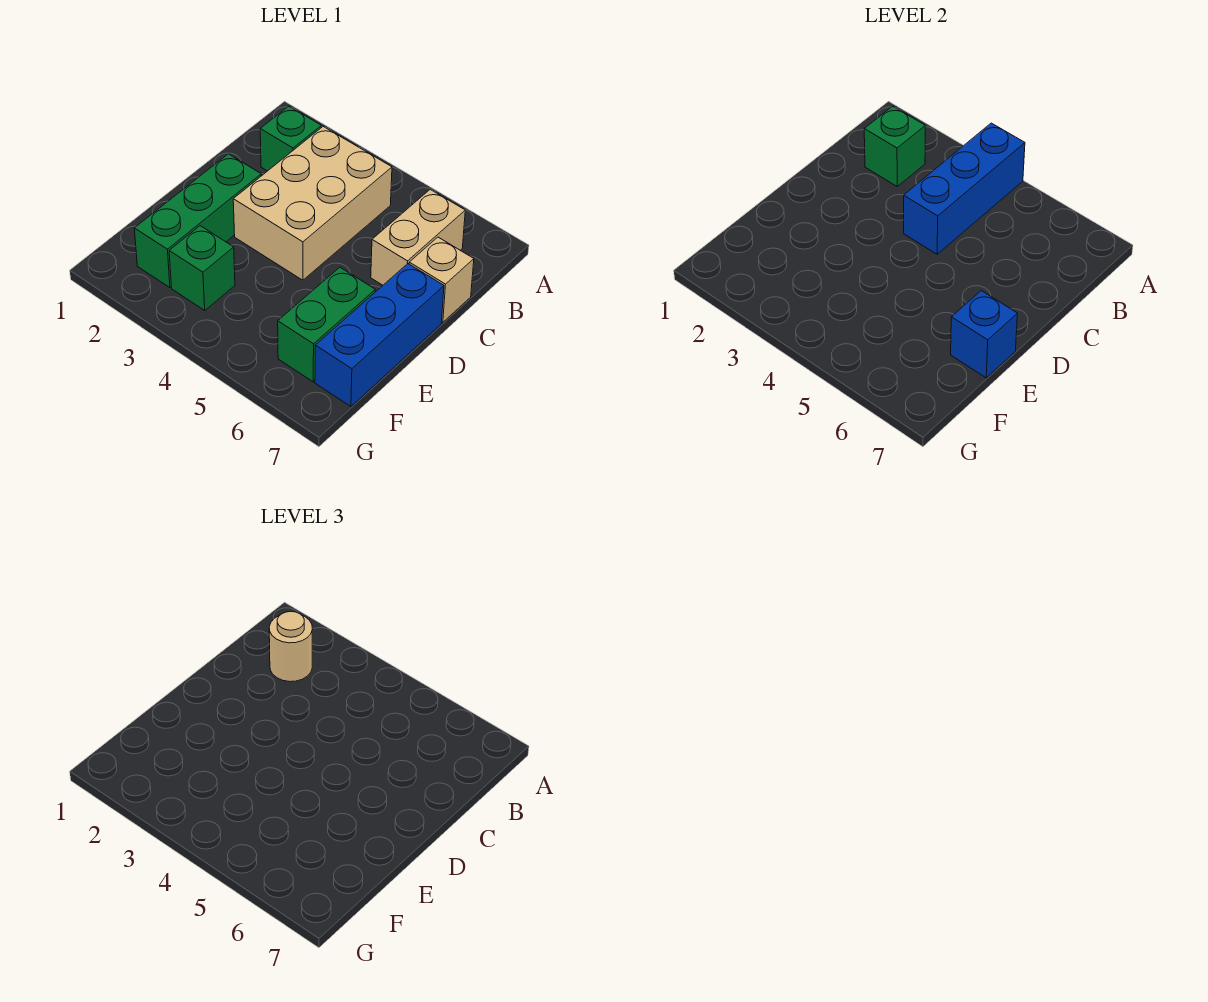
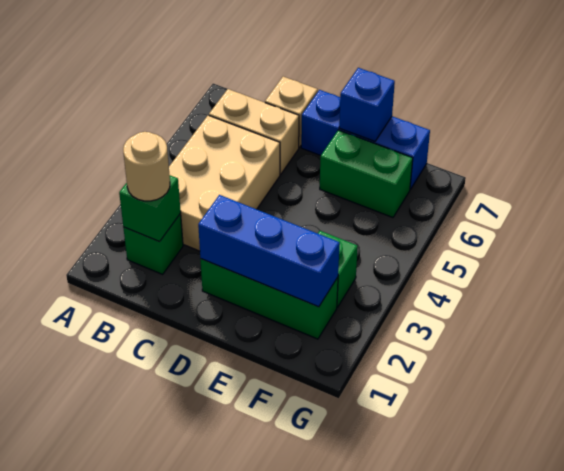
blue brick A4:C4 level 2 -> blue brick D2:F2 level 2
tan brick B3:D4 level 1 -> tan brick B3:C5 level 1

